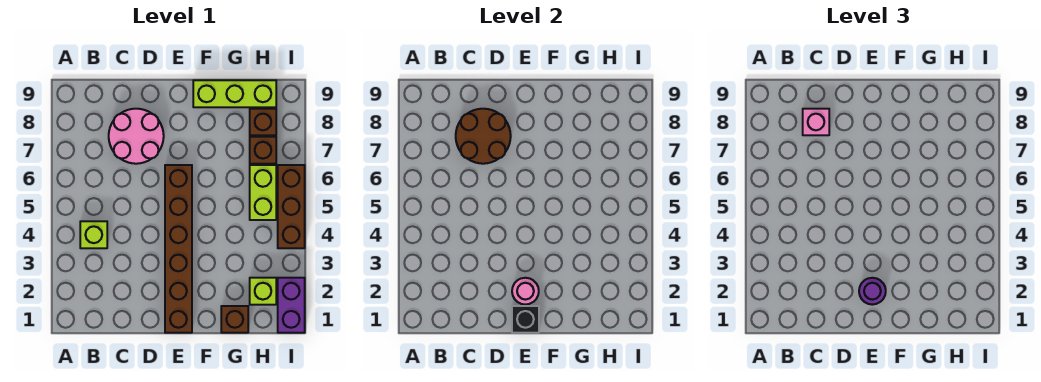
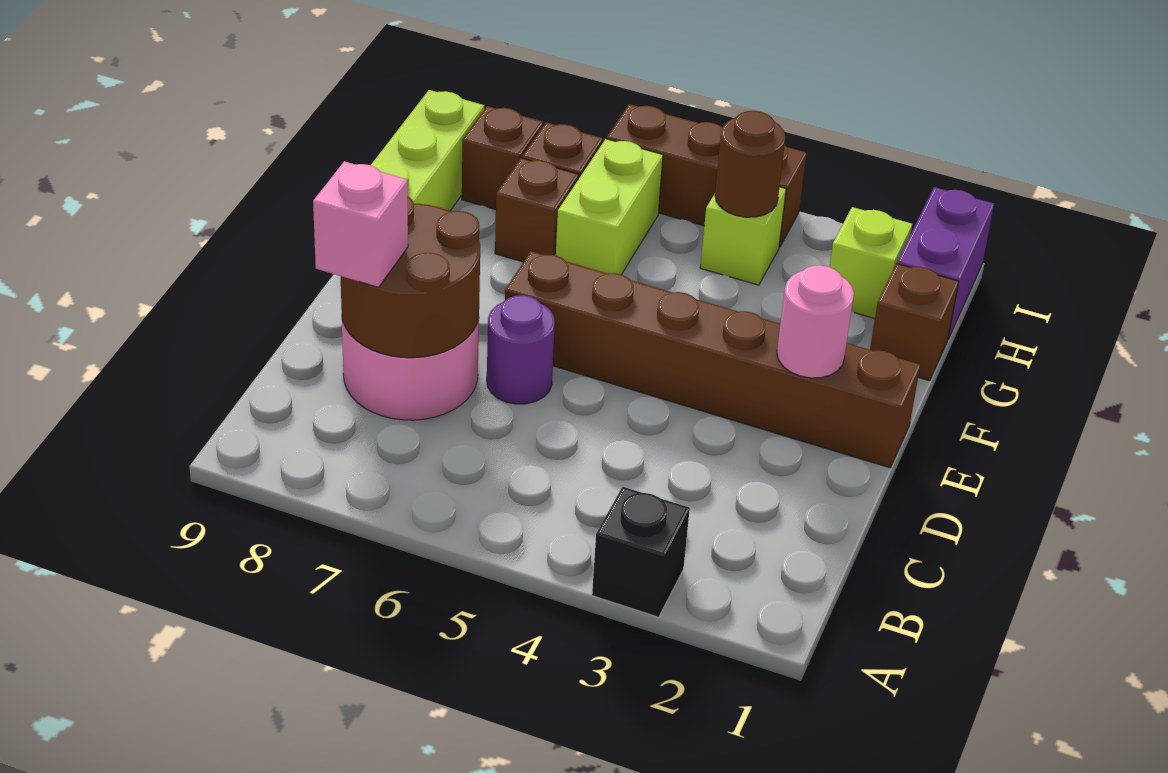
lime brick B4 level 1 -> lime brick H4 level 1
black brick E1 level 2 -> black brick A3 level 1
purple round brick E2 level 3 -> purple round brick D6 level 1
none -> brown brick G7 level 1
none -> brown round brick H4 level 2
lime brick H5:H6 level 1 -> lime brick G6:H6 level 1
purple brick I1:I2 level 1 -> purple brick H1:I1 level 1

